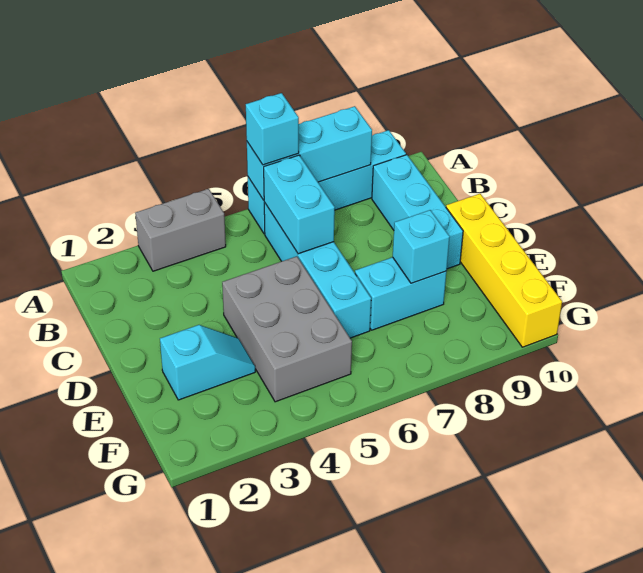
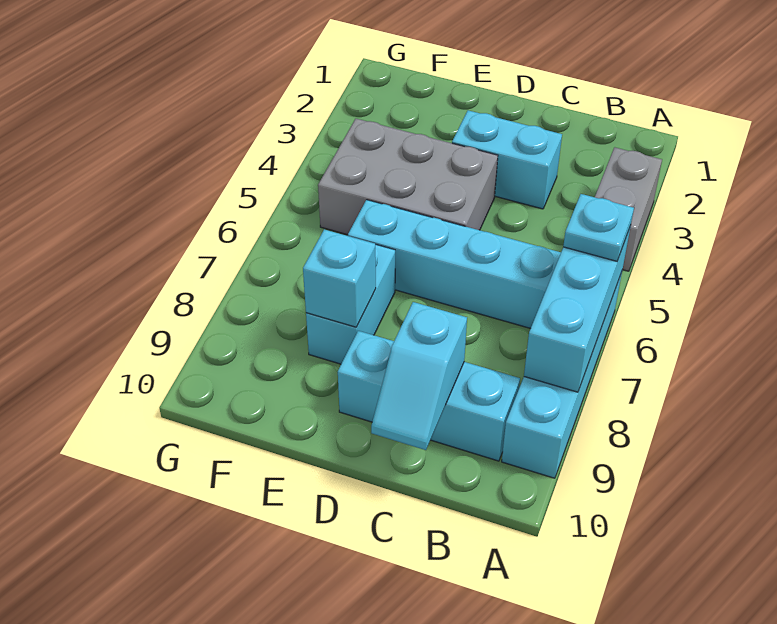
cyan brick A6 level 3 -> cyan plate A6 level 3
cyan brick B6:C6 level 2 -> cyan brick C3:D3 level 1
yellow brick D10:G10 level 1 -> none
cyan slope E2:E3 level 1 top 2 -> cyan slope C9:C10 level 2 top 9

